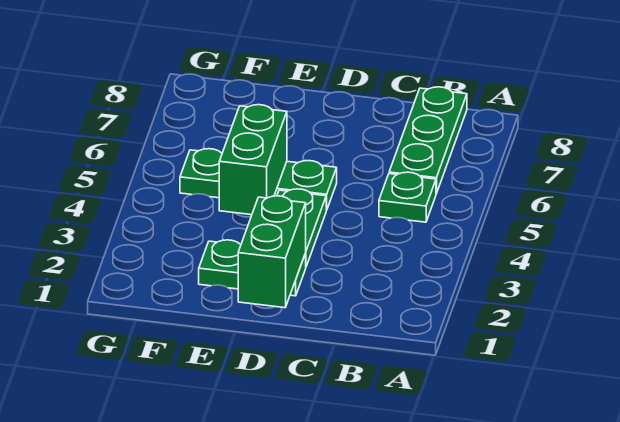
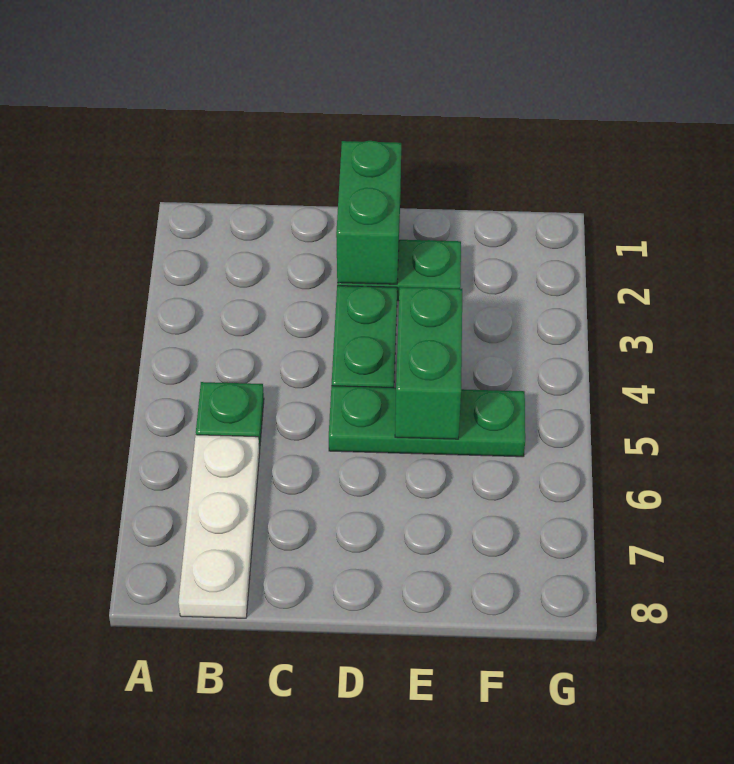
green plate B6:B8 level 1 -> white plate B6:B8 level 1

